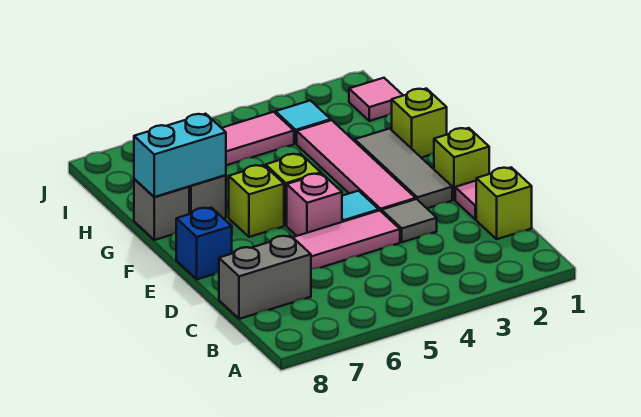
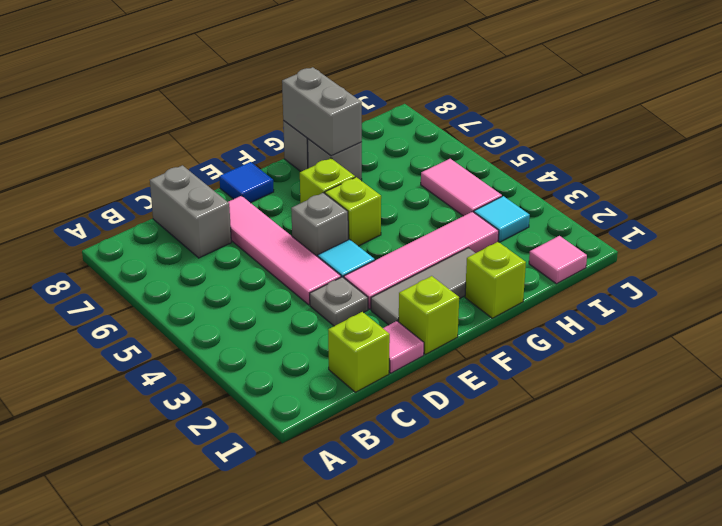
grey tile D3 level 1 -> grey plate D3 level 1
pink brick E5 level 1 -> grey brick E5 level 1
blue brick E8 level 1 -> blue tile E8 level 1
cyan brick G7:G8 level 2 -> grey brick G7:G8 level 2

